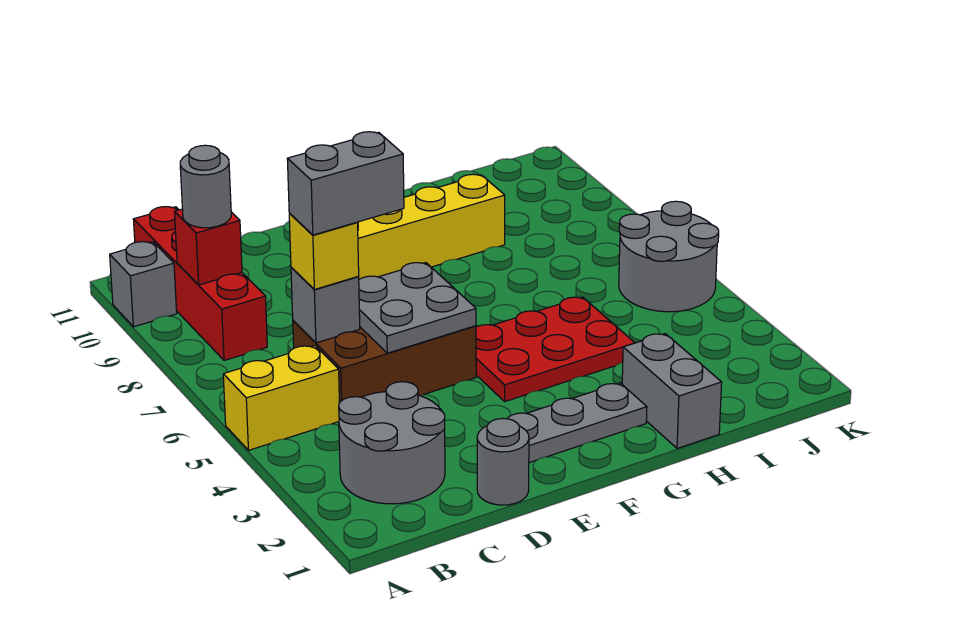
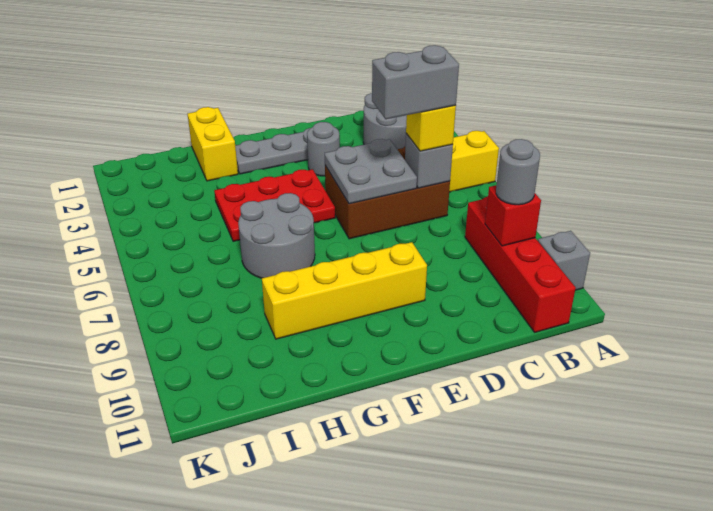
grey round brick D1 level 1 -> grey round brick E3 level 1
grey brick H1:H2 level 1 -> yellow brick H1:H2 level 1
grey round brick J5:K6 level 1 -> grey round brick G6:H7 level 1

